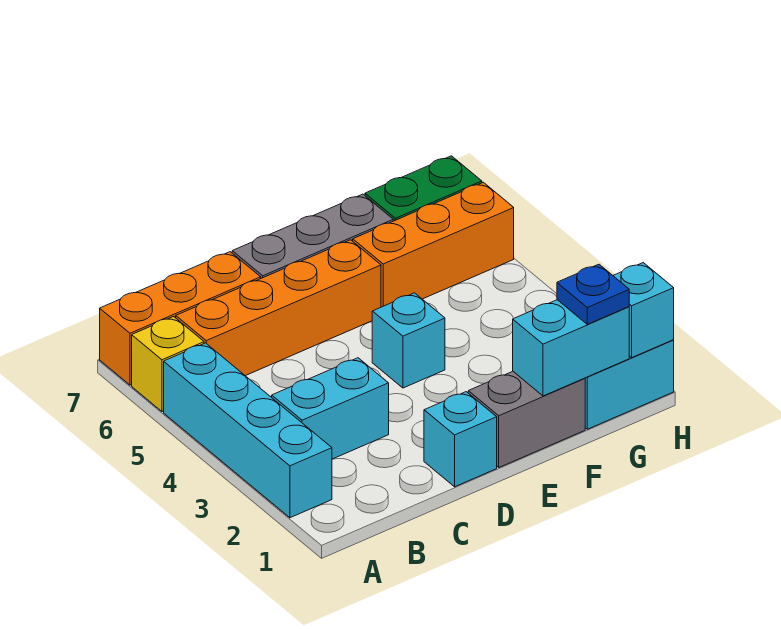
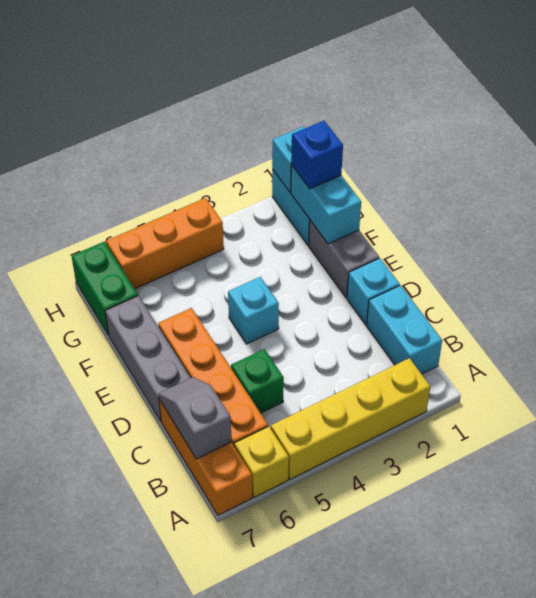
cyan brick A2:A5 level 1 -> yellow brick A2:A5 level 1
cyan brick B3:C3 level 1 -> cyan brick B1:C1 level 1
none -> grey slope B7:C7 level 2 top B
none -> green brick C5 level 1
orange brick F6:H6 level 1 -> orange brick H4:H6 level 1
blue plate G1 level 3 -> blue brick G1 level 3

